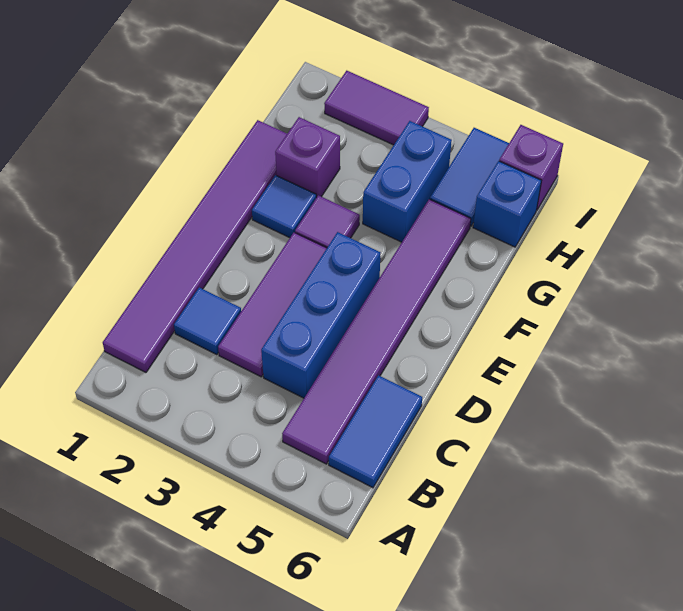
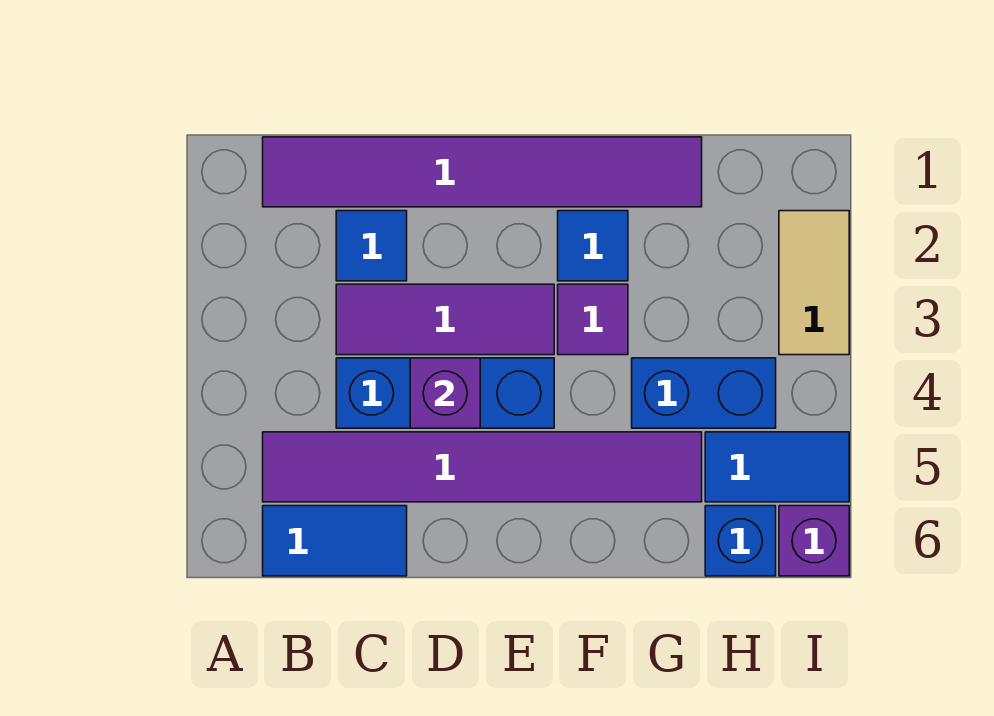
purple brick G2 level 1 -> purple brick D4 level 2
purple tile I2:I3 level 1 -> tan tile I2:I3 level 1

